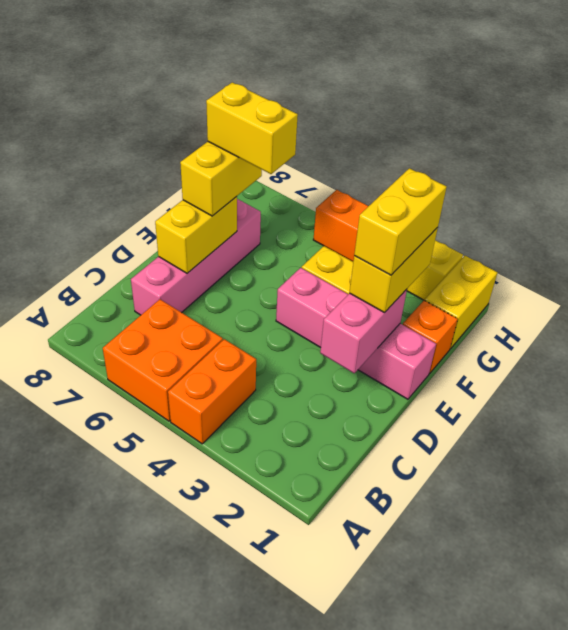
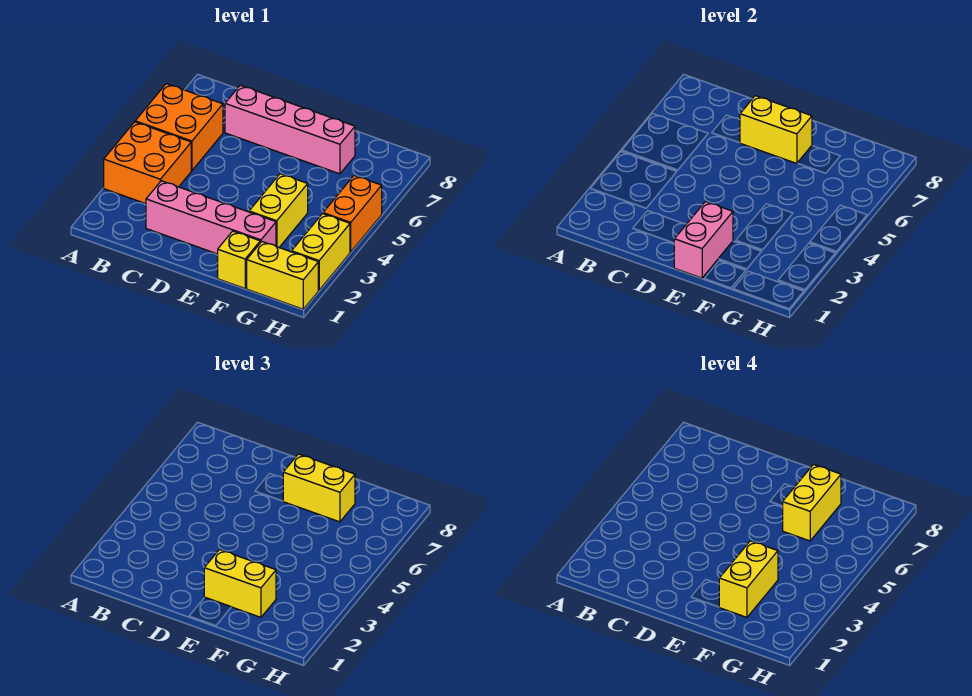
orange brick A4:B4 level 1 -> orange brick A3:B4 level 1
pink brick D2:E2 level 2 -> pink brick E1:E2 level 2
pink brick E1:E4 level 1 -> pink brick C2:F2 level 1
yellow brick E2:F2 level 4 -> yellow brick F2:F3 level 4
orange brick F1 level 1 -> yellow brick F1 level 1

